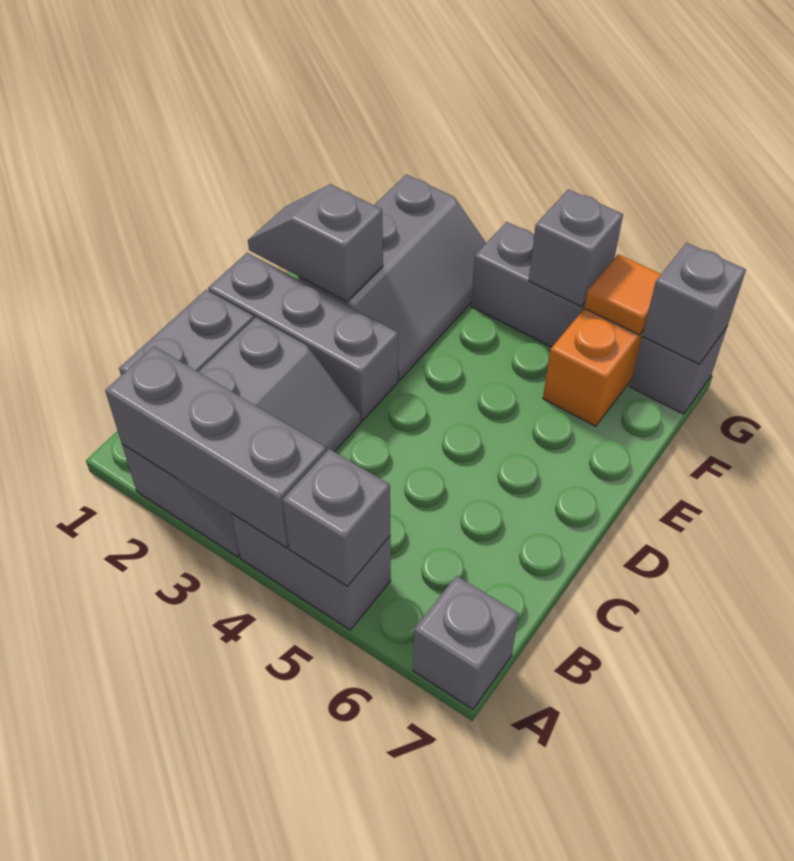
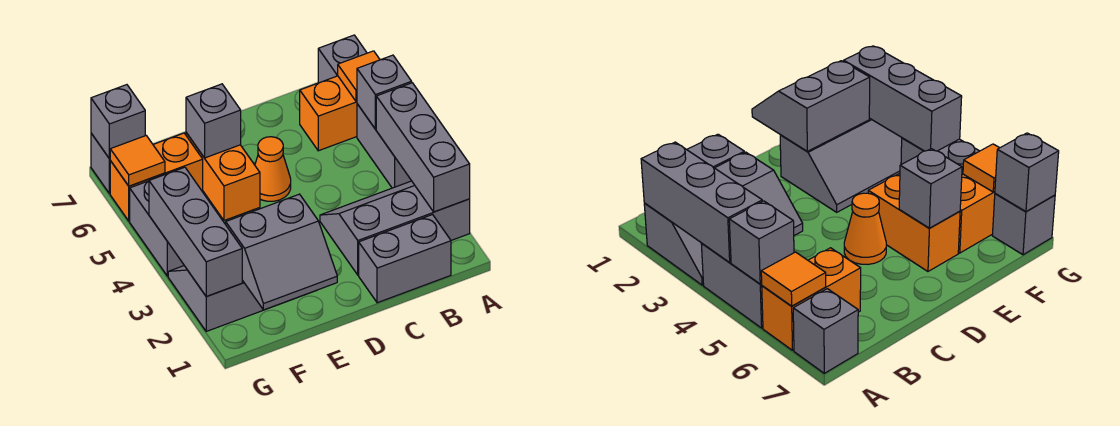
none -> orange brick A6:B6 level 1
none -> orange tile A6 level 2
grey brick D1:D3 level 1 -> grey brick G2:G4 level 2
none -> orange cone D5 level 1
grey slope E1:E2 level 2 top 2 -> grey slope E1:F2 level 2 top 2
none -> orange brick E5:E6 level 1
grey brick G5 level 2 -> grey brick E6 level 2

